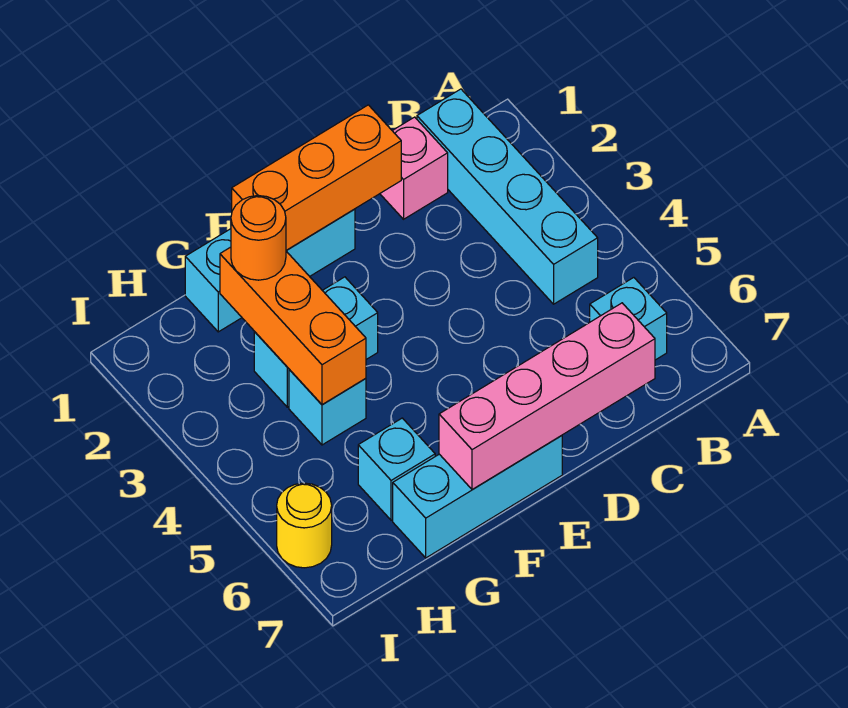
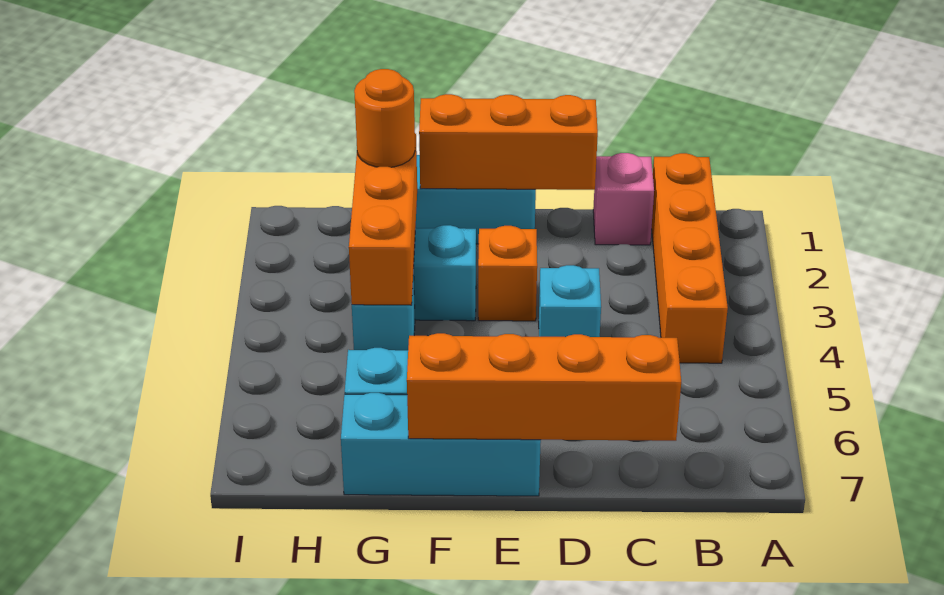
cyan brick B1:B4 level 1 -> orange brick B1:B4 level 1
cyan brick B6 level 1 -> cyan brick D4 level 1
pink brick C7:F7 level 2 -> orange brick C7:F7 level 2
none -> orange brick E3 level 1
yellow round brick I6 level 1 -> none

